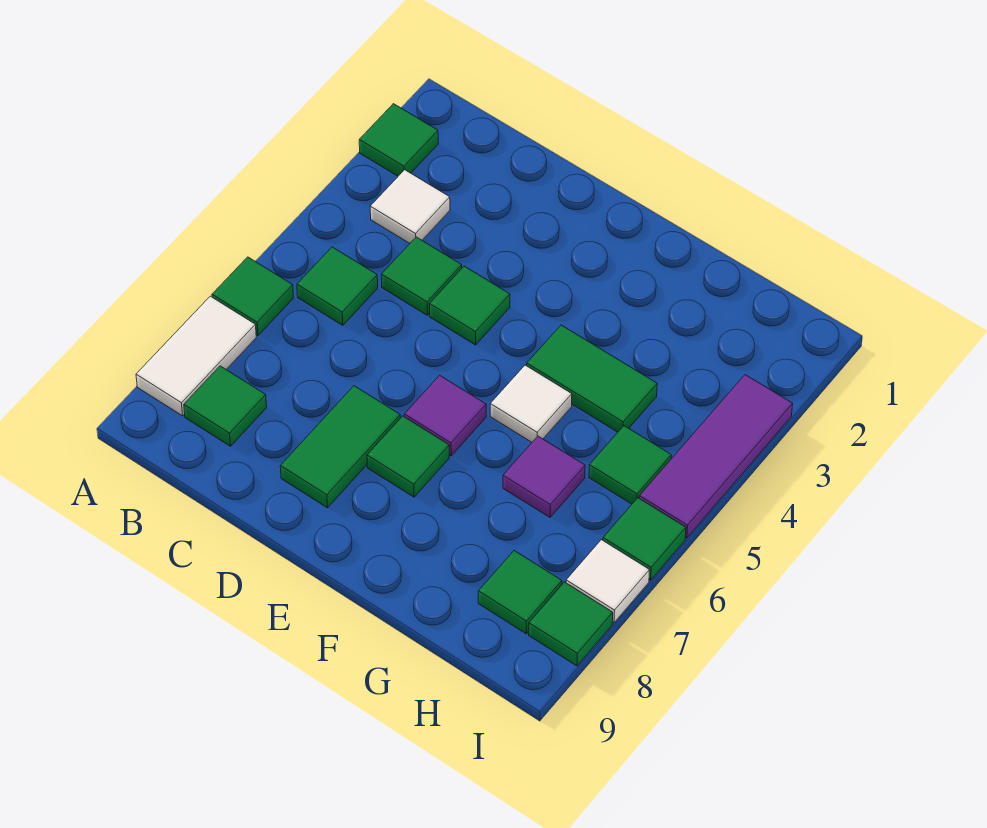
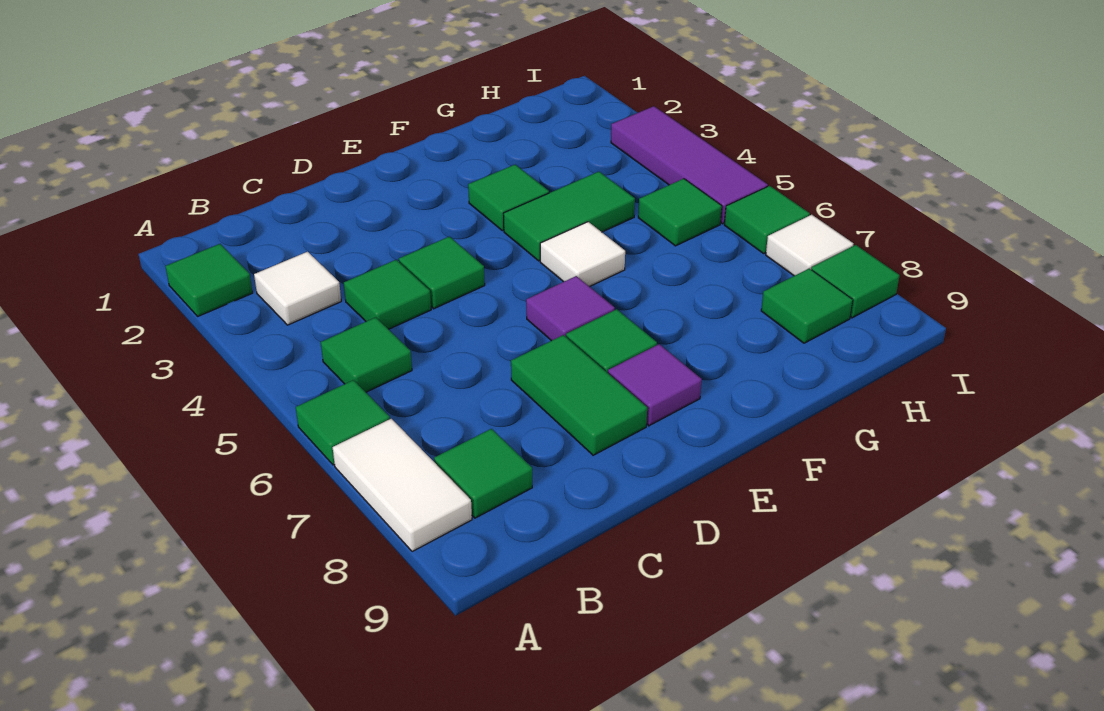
none -> green tile F3 level 1
purple tile G6 level 1 -> purple tile E8 level 1

